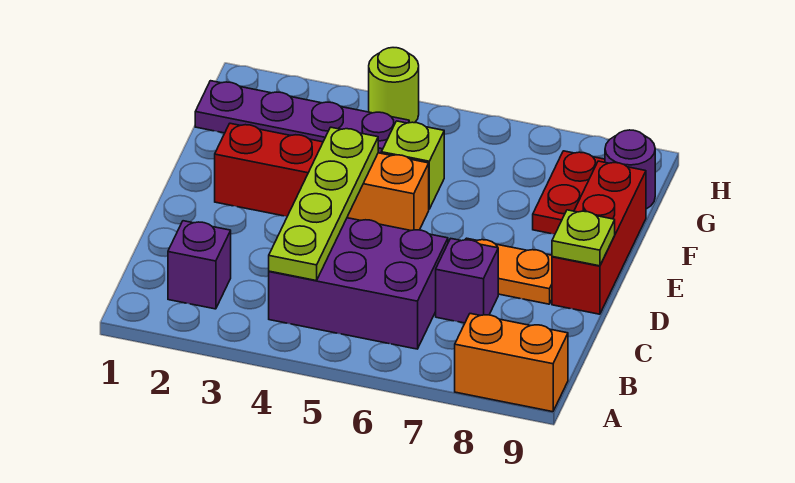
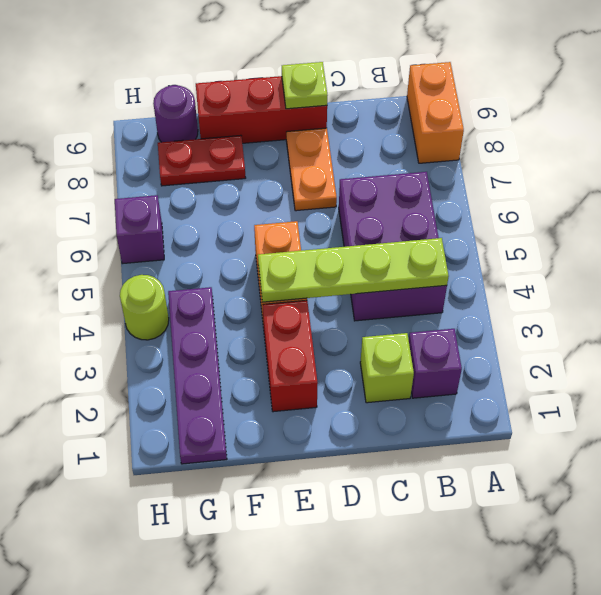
purple brick C7 level 1 -> purple brick H6 level 1
lime brick F5 level 1 -> lime brick C2 level 1

